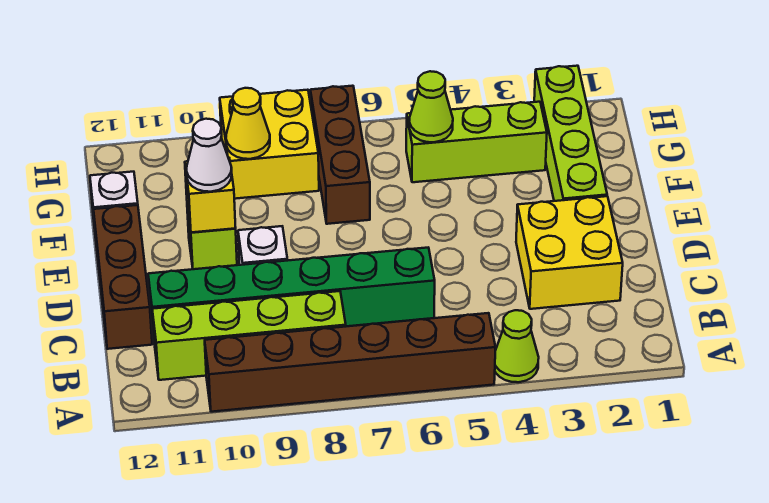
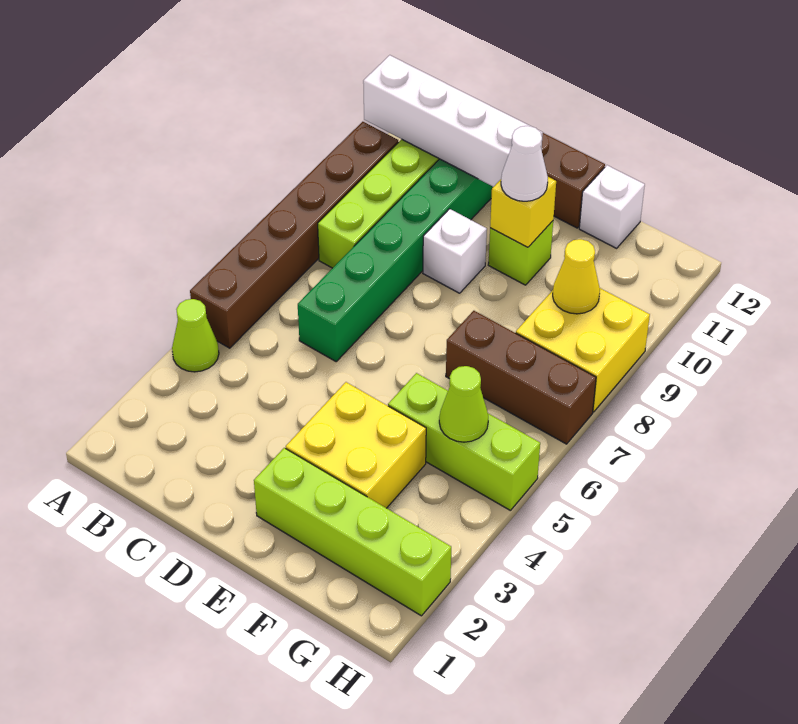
none -> white brick A11:D11 level 2
yellow brick C2:D3 level 1 -> yellow brick E3:F4 level 1
lime brick G3:G5 level 1 -> lime brick F5:H5 level 1

